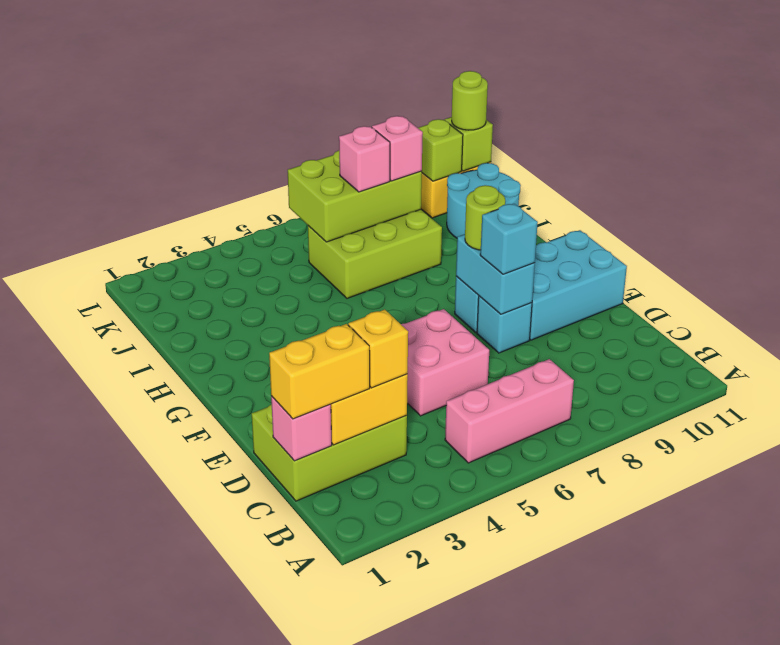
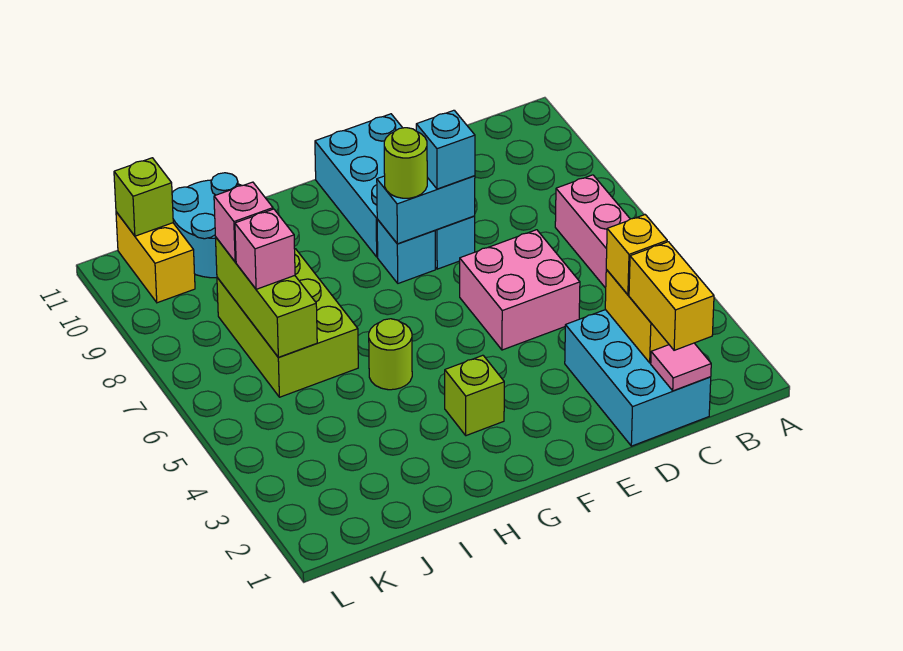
lime brick C1:D3 level 1 -> cyan brick C1:D3 level 1
pink brick C1 level 2 -> pink tile C1 level 2
lime brick J6:K8 level 2 -> lime brick J6:J8 level 2
lime brick K10 level 2 -> lime brick G3 level 1
lime round brick K11 level 3 -> lime round brick H5 level 1

